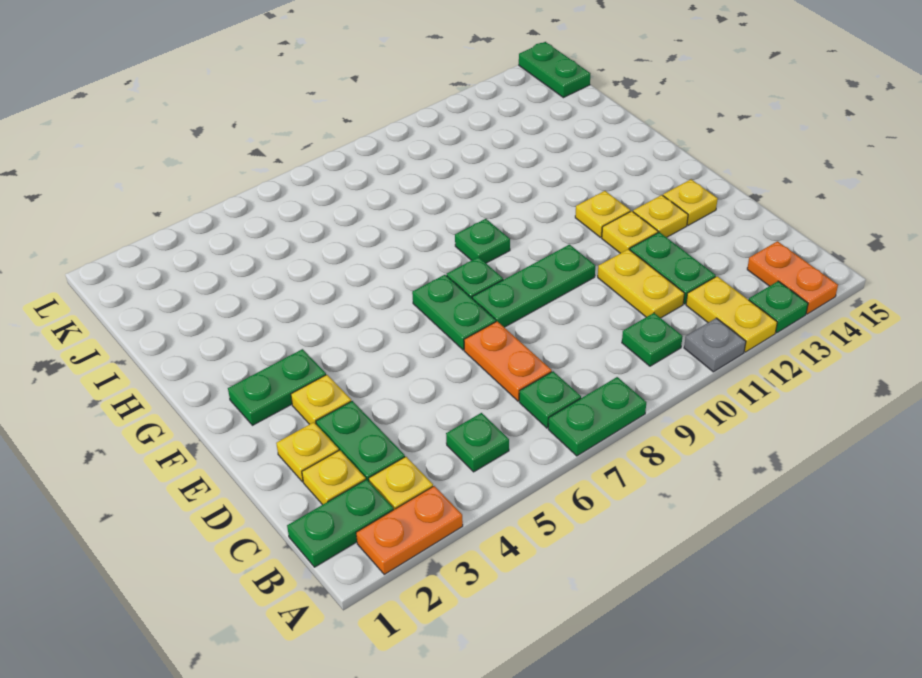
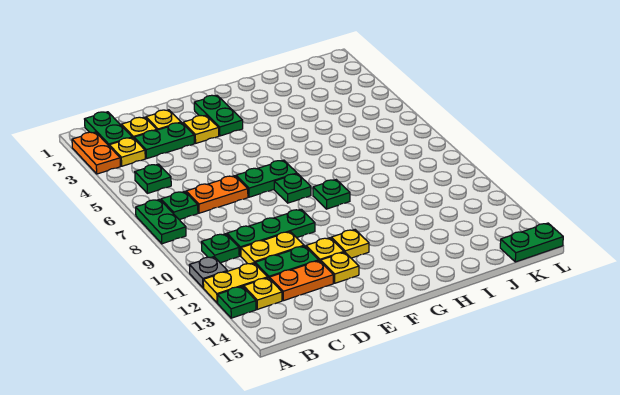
orange plate A14:B14 level 1 -> orange plate C13:D13 level 1
green plate E8:E10 level 1 -> green plate C10:E10 level 1
yellow plate E14 level 1 -> yellow plate B13 level 1

